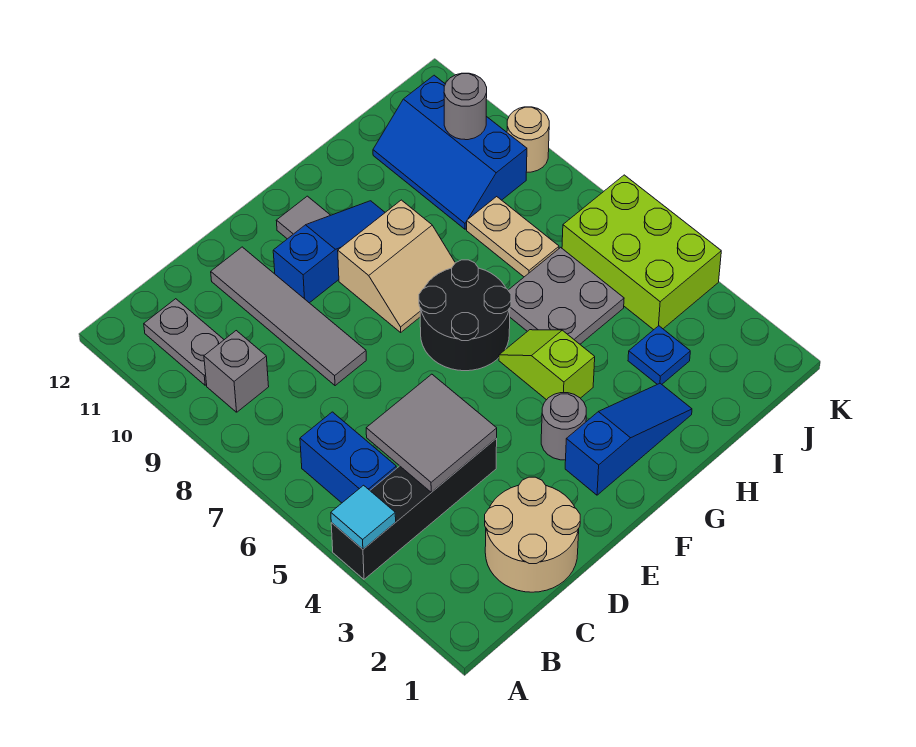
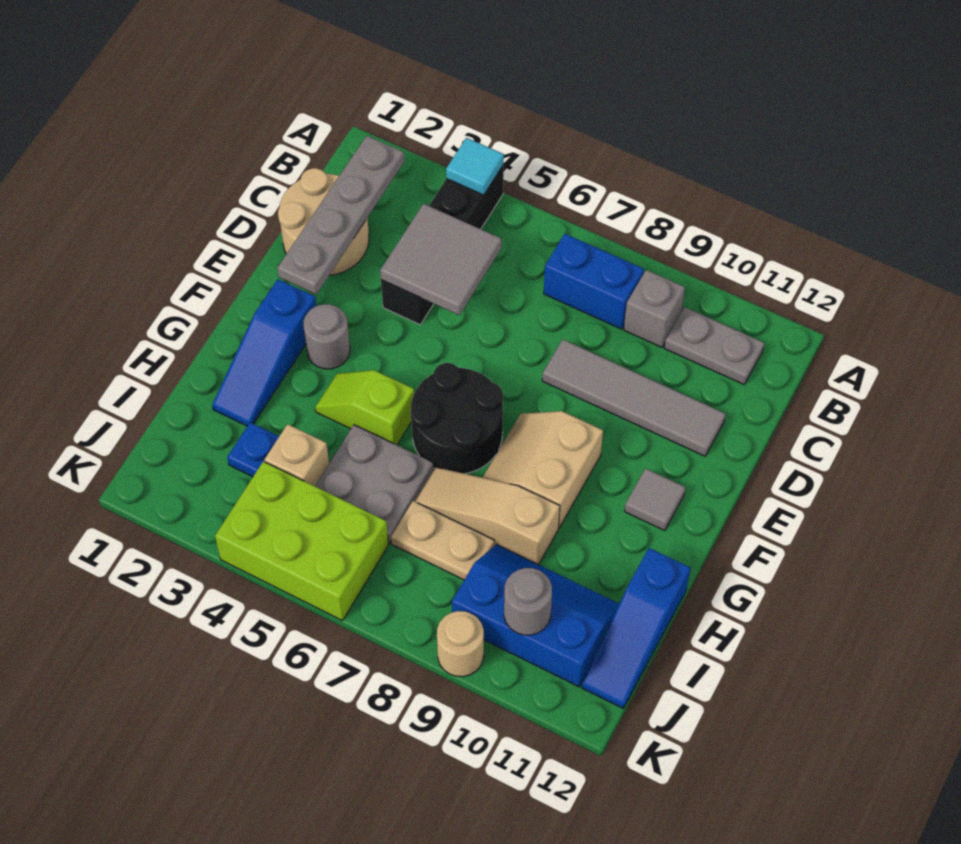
none -> grey plate B2:E2 level 2
blue brick B5:B6 level 1 -> blue brick B7:B8 level 1
blue slope E10:G10 level 1 top E -> blue slope H12:J12 level 1 top H
lime slope G4:G5 level 1 top 4 -> lime slope G4:G5 level 1 top 5
none -> tan slope H7:H9 level 1 top 9
none -> tan brick I4 level 1

